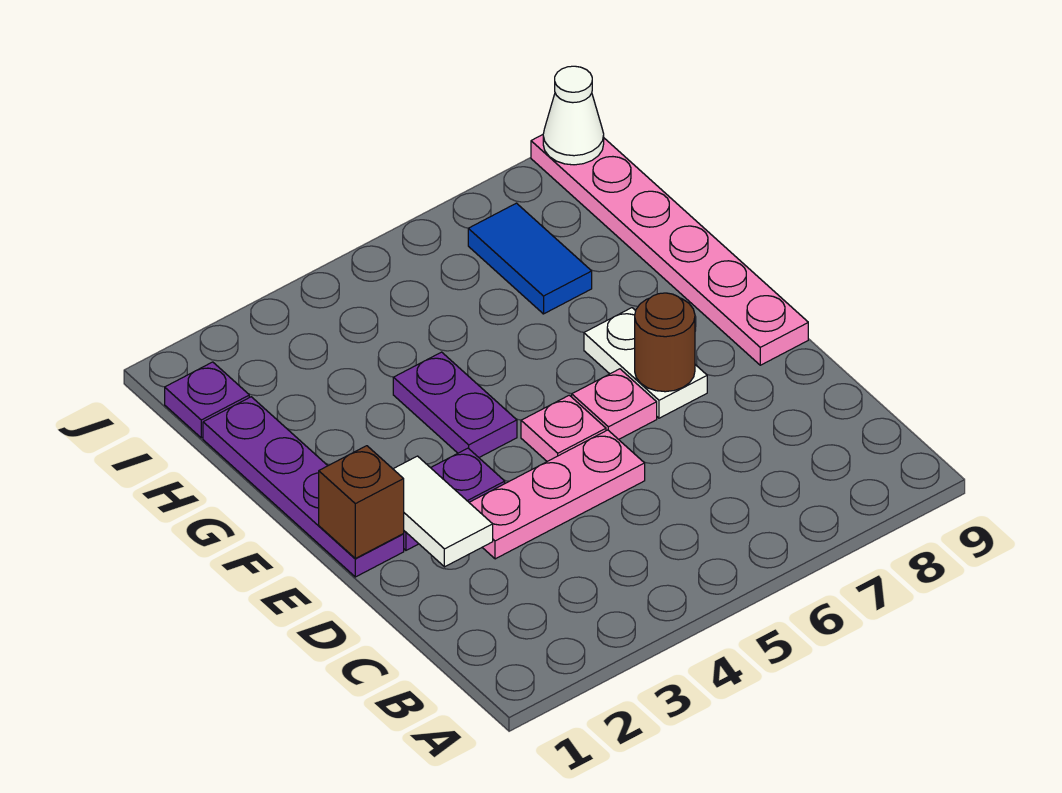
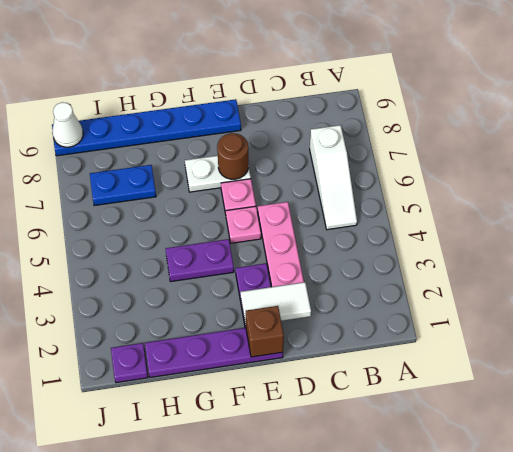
none -> white slope B5:B7 level 1 top 7
pink plate E9:J9 level 1 -> blue plate E9:J9 level 1
blue tile H7:I7 level 1 -> blue plate H7:I7 level 1

